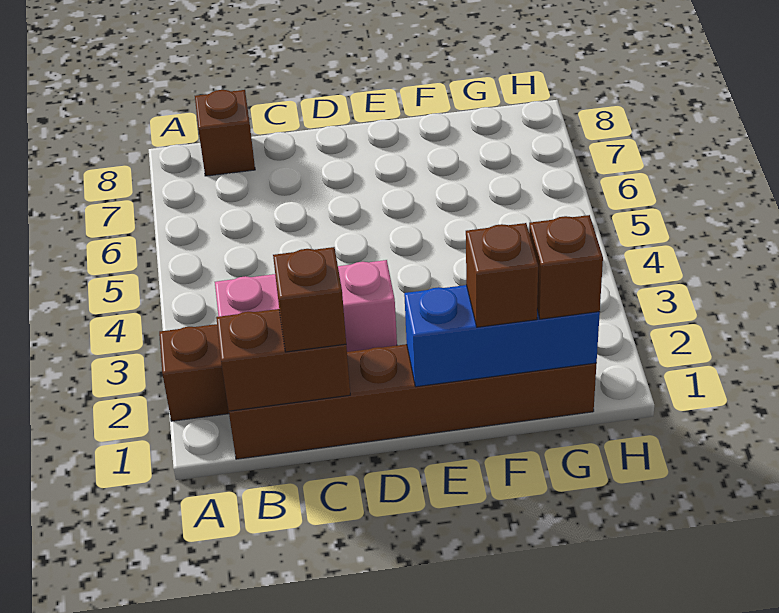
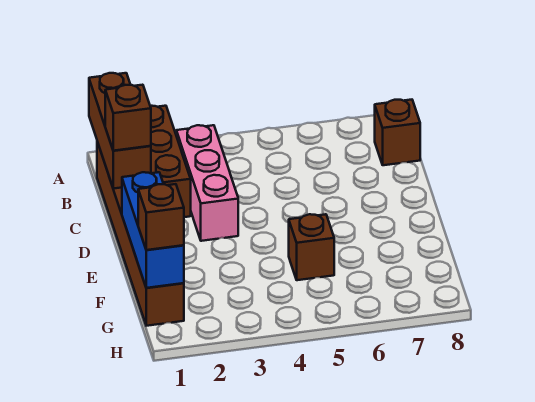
brown brick B1:C1 level 2 -> brown brick A1:C1 level 2
brown brick F1 level 3 -> brown brick F5 level 1

